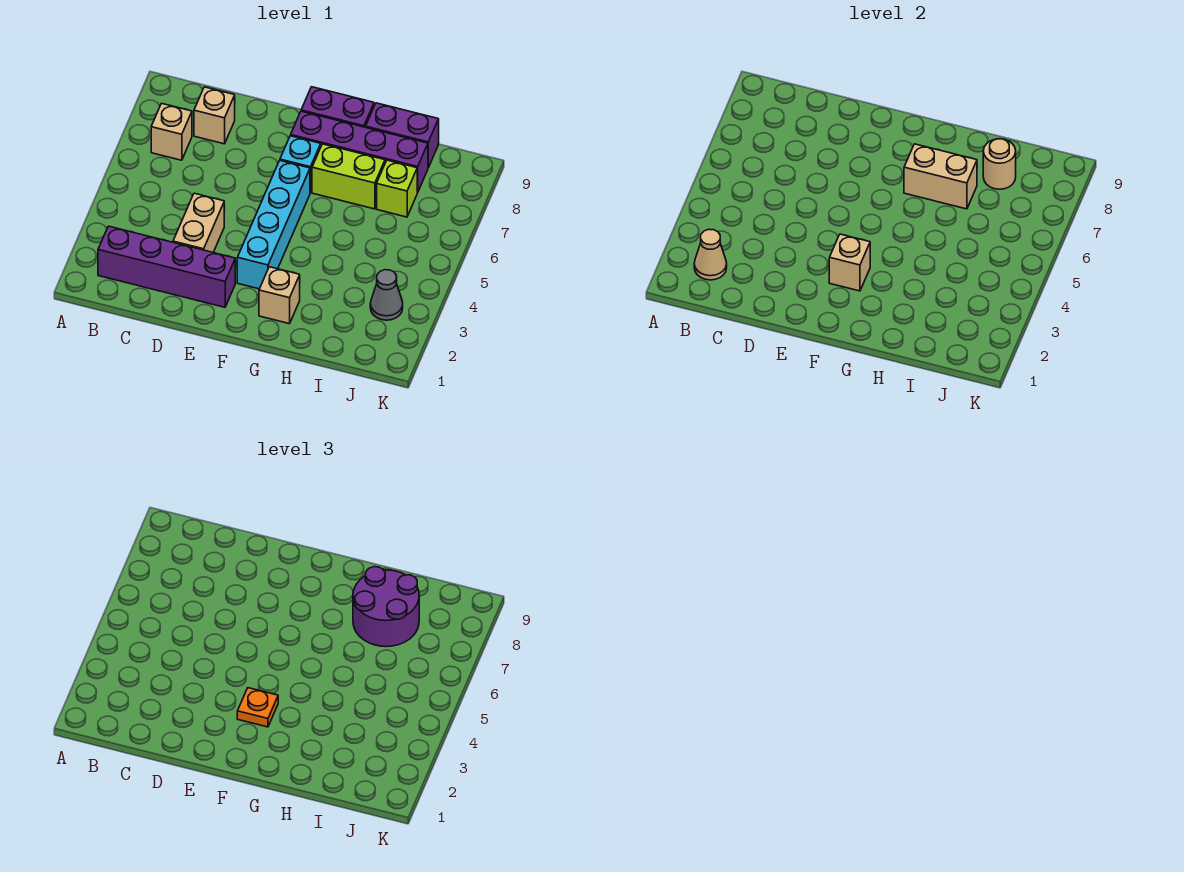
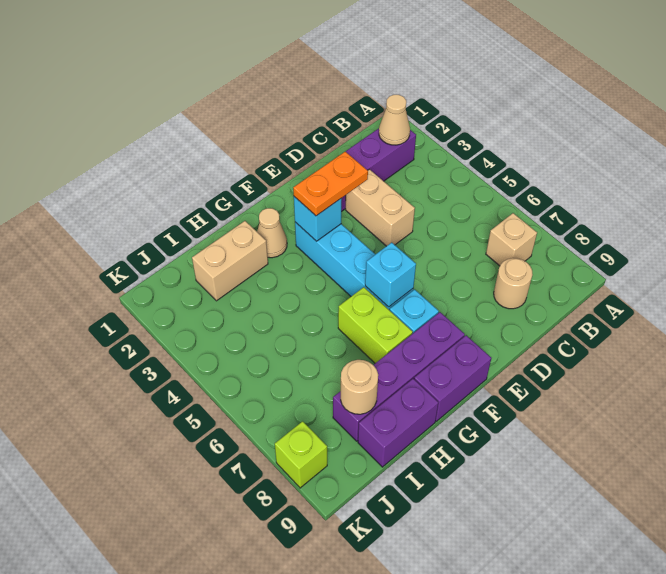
tan brick C8 level 1 -> tan round brick C8 level 1
tan brick F3 level 2 -> cyan brick F3 level 2
orange plate F3 level 3 -> orange plate E3:F3 level 3
none -> cyan brick F6 level 2
tan brick G2 level 1 -> tan cone G2 level 1
lime brick G7:H7 level 1 -> lime brick G6:G7 level 1
tan brick G7:H7 level 2 -> tan brick H2:I2 level 1
purple round brick H7:I8 level 3 -> none
lime brick I7 level 1 -> lime brick K8 level 1
grey cone J3 level 1 -> none

